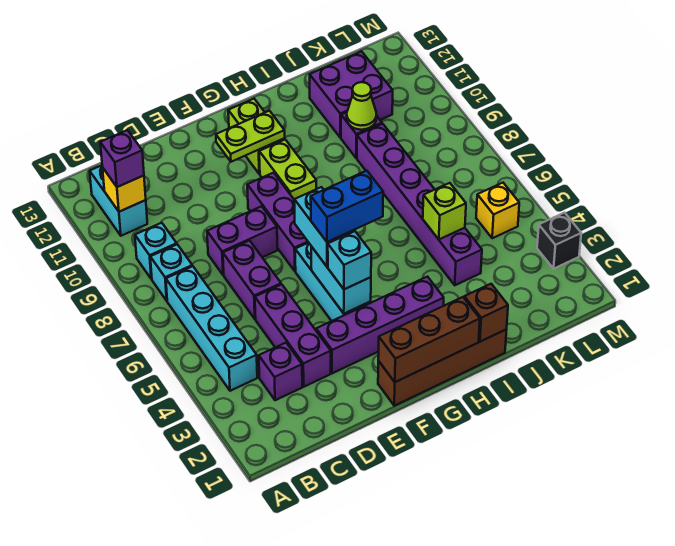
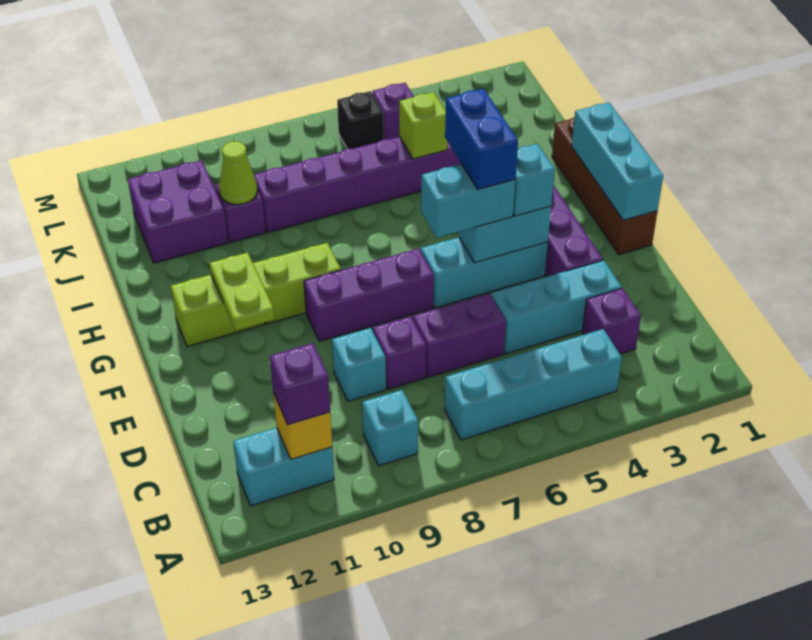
cyan brick B8 level 1 -> cyan brick D9 level 1
purple brick D3:D5 level 1 -> cyan brick D3:D5 level 1
purple brick D8:E8 level 1 -> purple brick D8 level 1
brown brick F1:H1 level 2 -> cyan brick F1:H1 level 2
brown brick I1 level 2 -> none
yellow brick L5 level 1 -> purple brick L5 level 1
black brick M3 level 1 -> black brick L6 level 1

